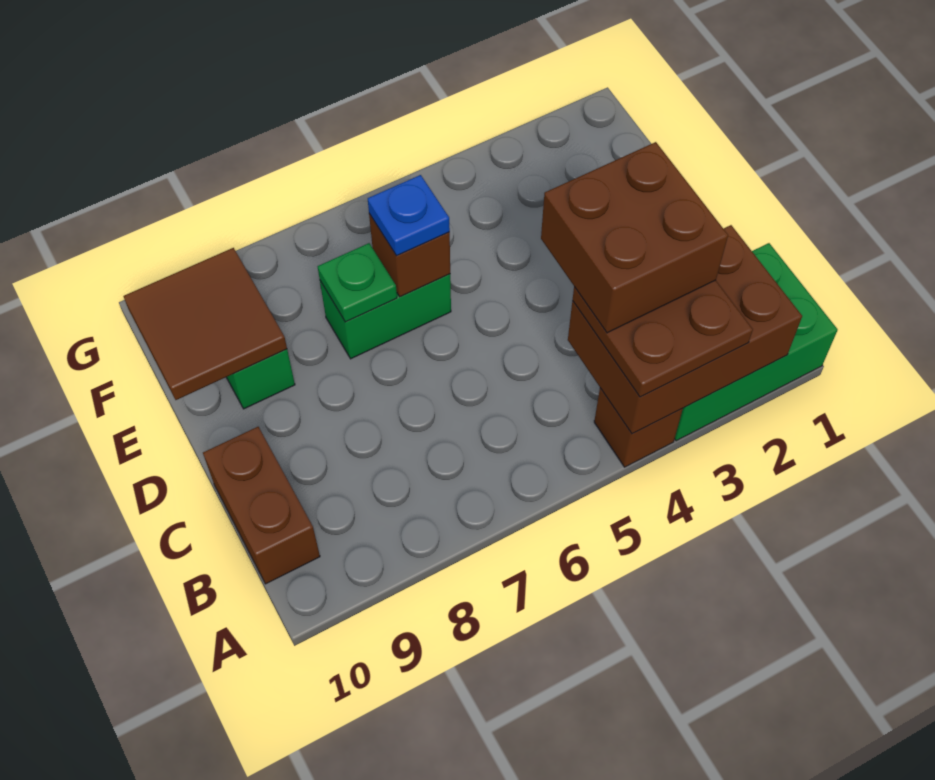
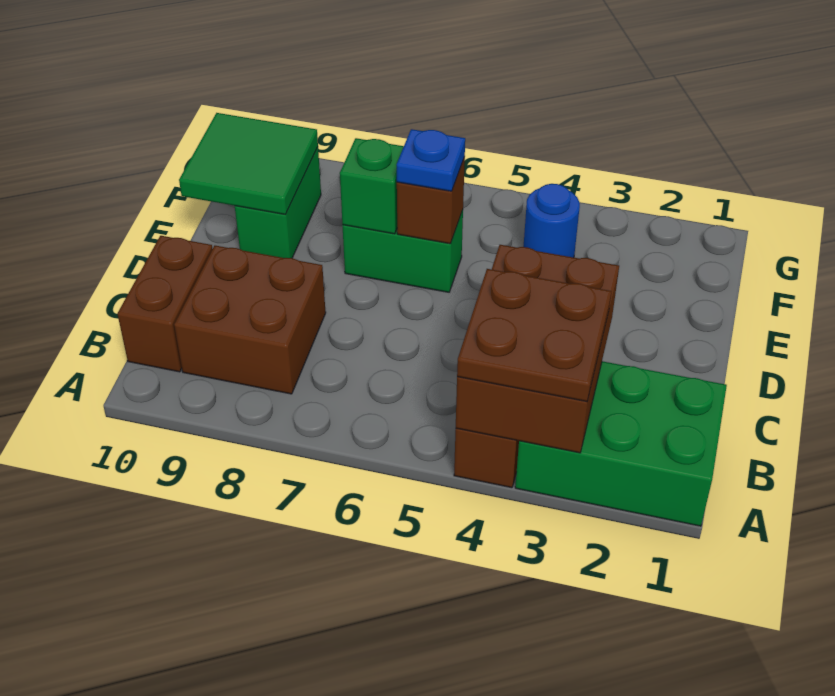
brown brick A2:B4 level 2 -> brown brick A3:C4 level 2
brown brick B3:C4 level 4 -> brown brick B8:C9 level 1
green plate E7 level 2 -> green brick E7 level 2
brown tile E9:F10 level 2 -> green tile E9:F10 level 2
none -> blue round brick F4 level 1

